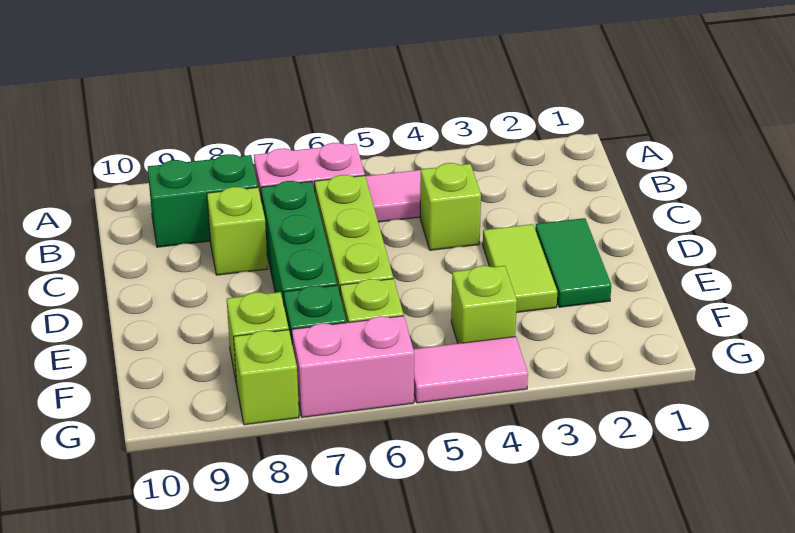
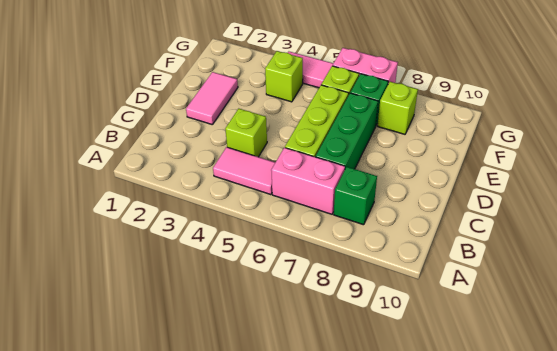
green brick B8:B9 level 1 -> green brick B8 level 1
lime brick C8 level 1 -> none
green tile D2:E2 level 1 -> pink tile D2:E2 level 1
lime tile D3:E3 level 1 -> none
lime brick G8 level 1 -> none

